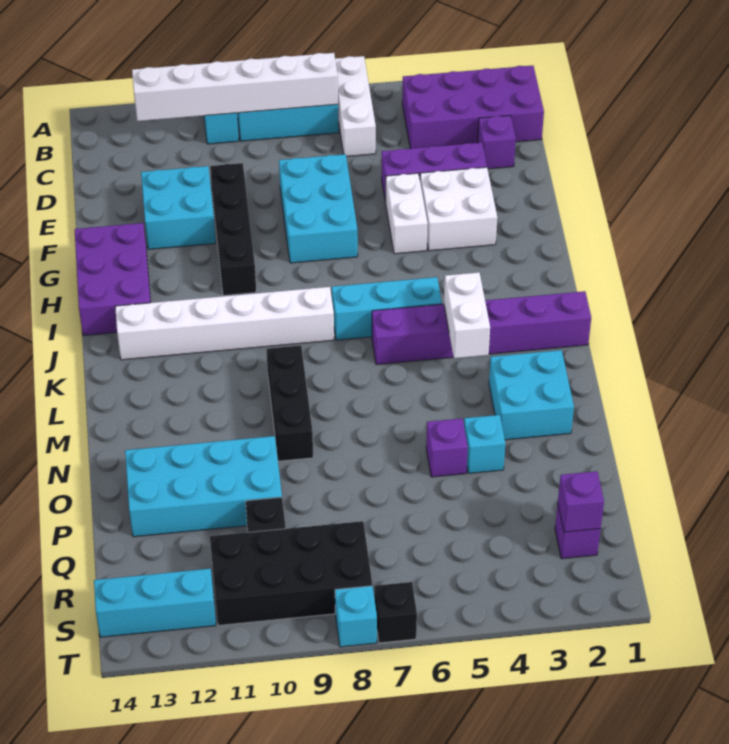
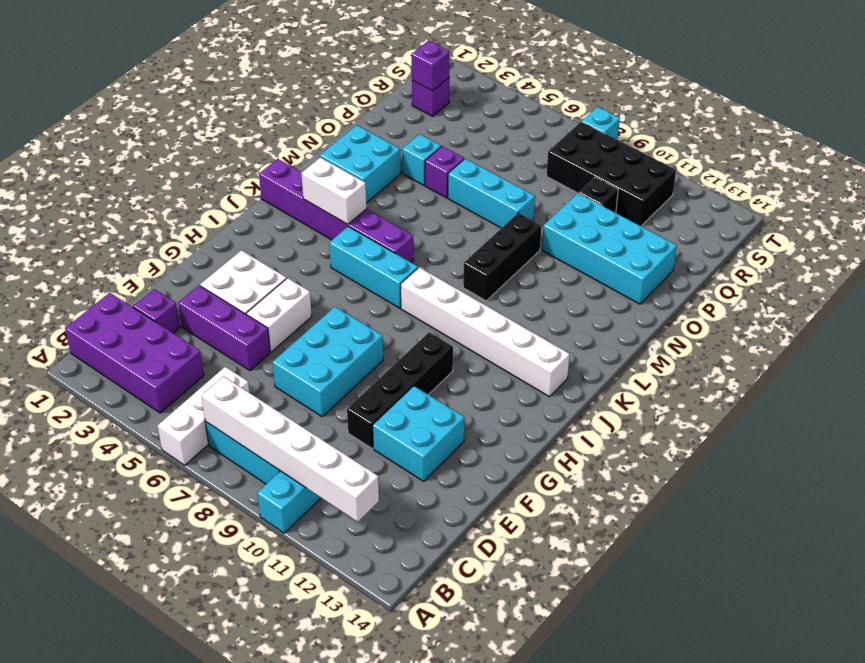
purple brick G13:I14 level 1 -> none
white brick K4:L4 level 2 -> white brick K3:K4 level 2
cyan brick S12:S14 level 1 -> cyan brick O6:O8 level 1
black brick T7 level 1 -> none

